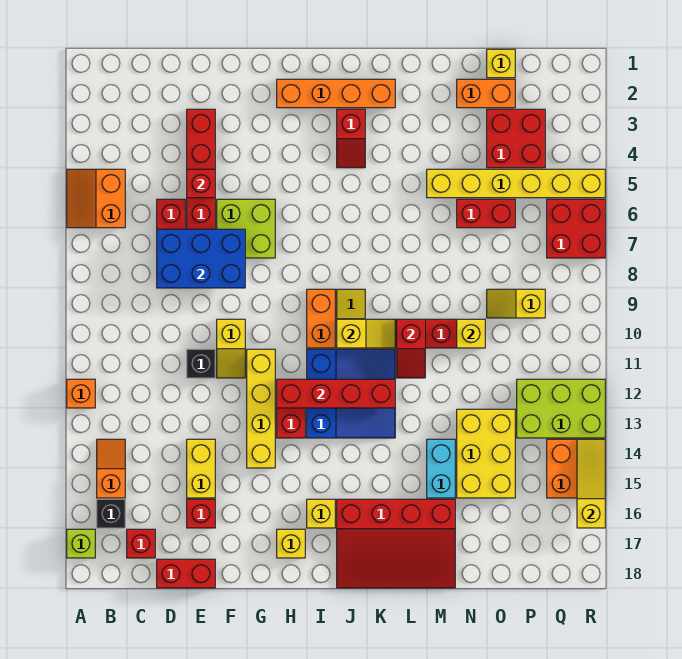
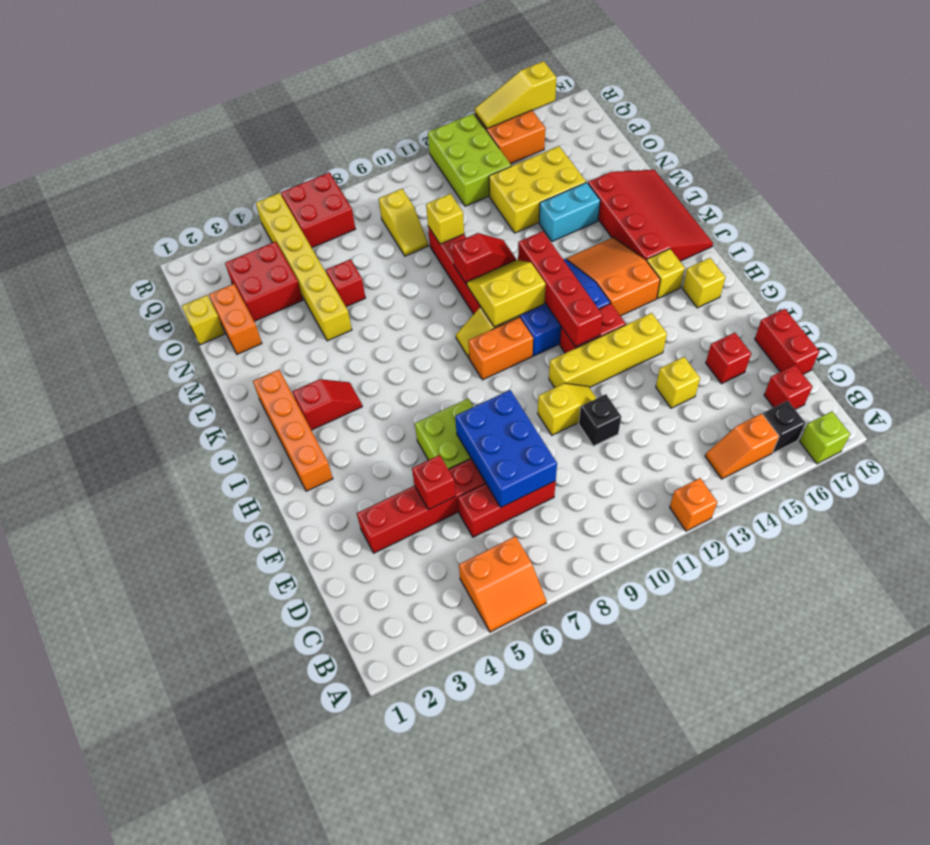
yellow brick E14:E15 level 1 -> yellow brick E14 level 1
none -> orange slope I14:K15 level 1 top I
yellow slope J10:K10 level 2 top J -> yellow slope J10:K11 level 2 top J
red brick N6:O6 level 1 -> red brick N6 level 1

